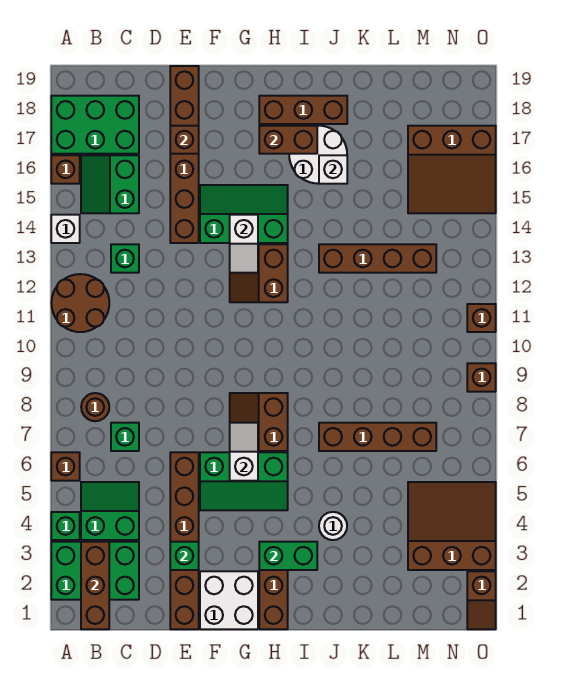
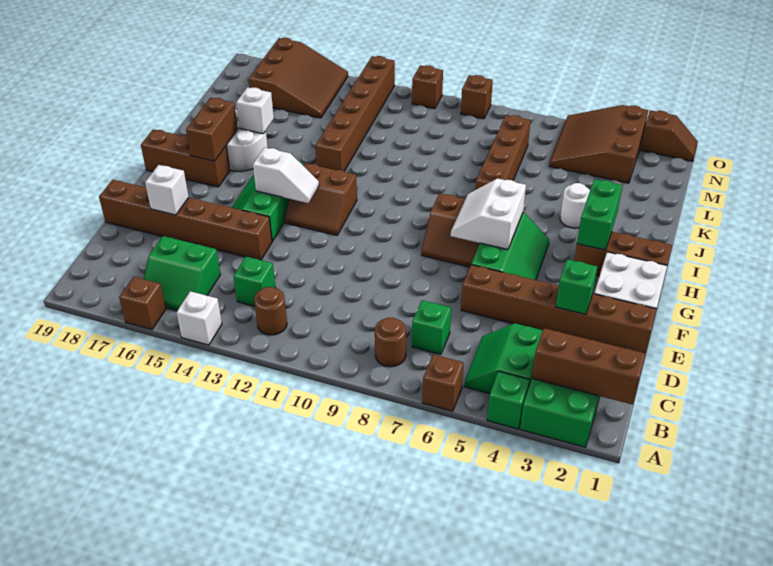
brown round brick A11:B12 level 1 -> brown round brick B12 level 1
green brick A17:C18 level 1 -> none
brown brick E17 level 2 -> white brick E17 level 2
white slope G6:G7 level 2 top 6 -> white slope G6:H7 level 2 top 6
brown brick H18:J18 level 1 -> brown brick H17:H19 level 1
brown brick J13:M13 level 1 -> brown brick J13:O13 level 1

